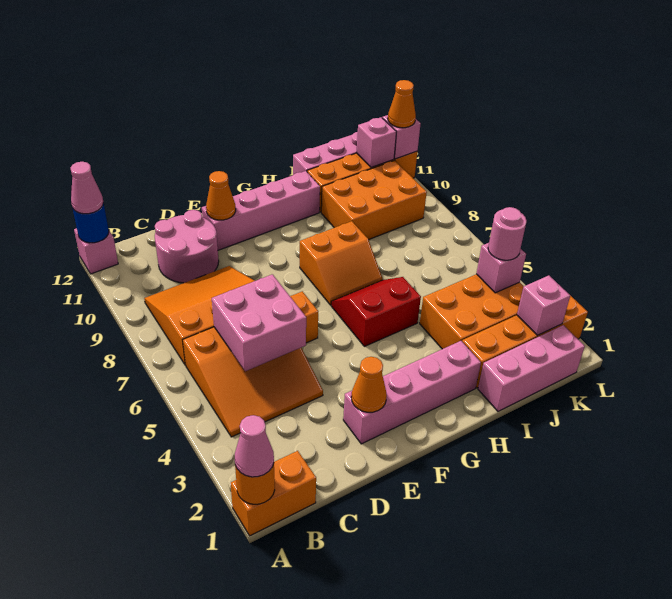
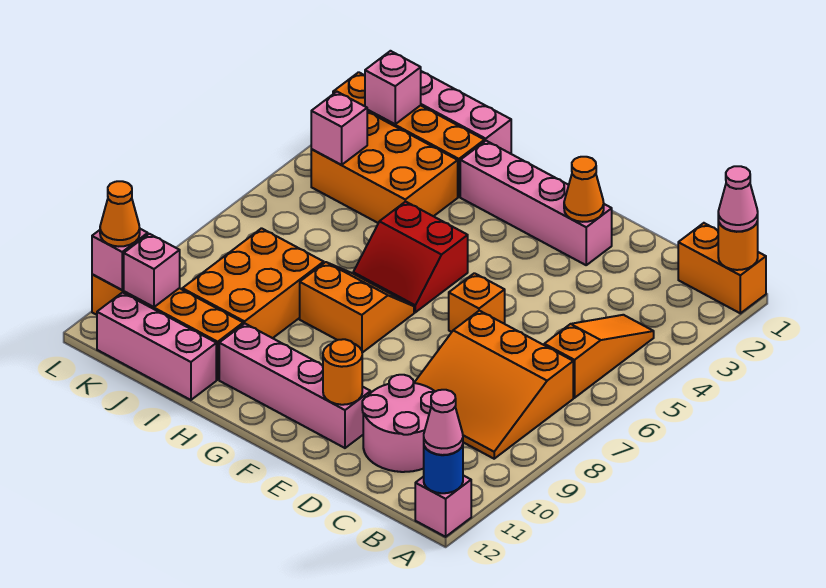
orange slope B4:D6 level 1 top 6 -> orange slope B4:B6 level 1 top 6
pink brick C5:D6 level 2 -> none
orange cone E11 level 2 -> orange round brick E11 level 2
orange brick I9:K10 level 1 -> orange brick I8:J10 level 1
pink round brick K4 level 3 -> none

